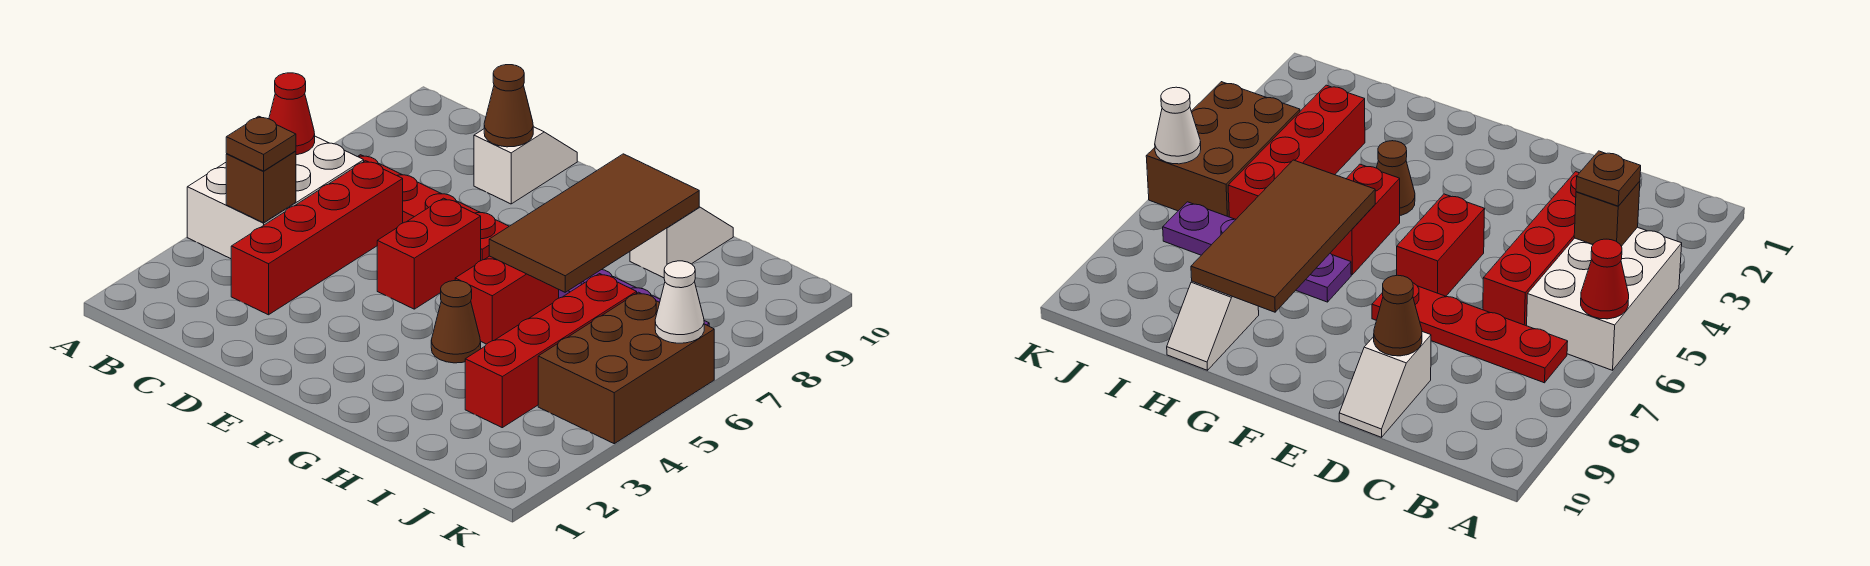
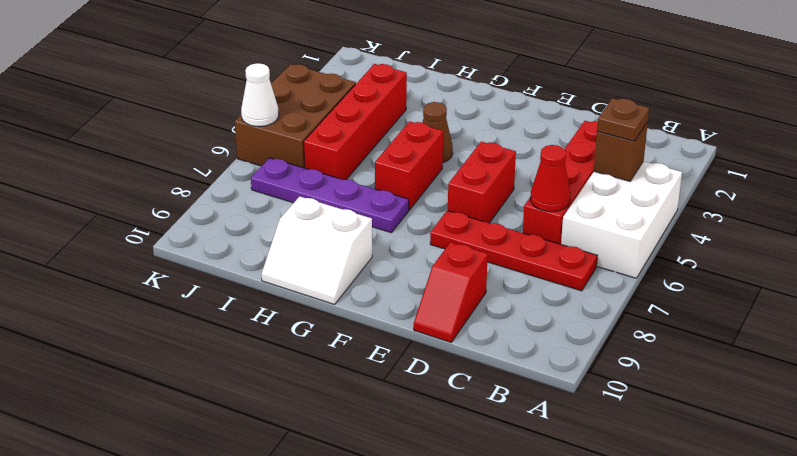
red cone A6 level 2 -> red cone C6 level 2
white slope D9:D10 level 1 top 9 -> red slope D9:D10 level 1 top 9
brown cone D9 level 2 -> none
brown tile G6:H9 level 2 -> none
white slope H9:H10 level 1 top 9 -> white slope G9:H10 level 1 top 9

